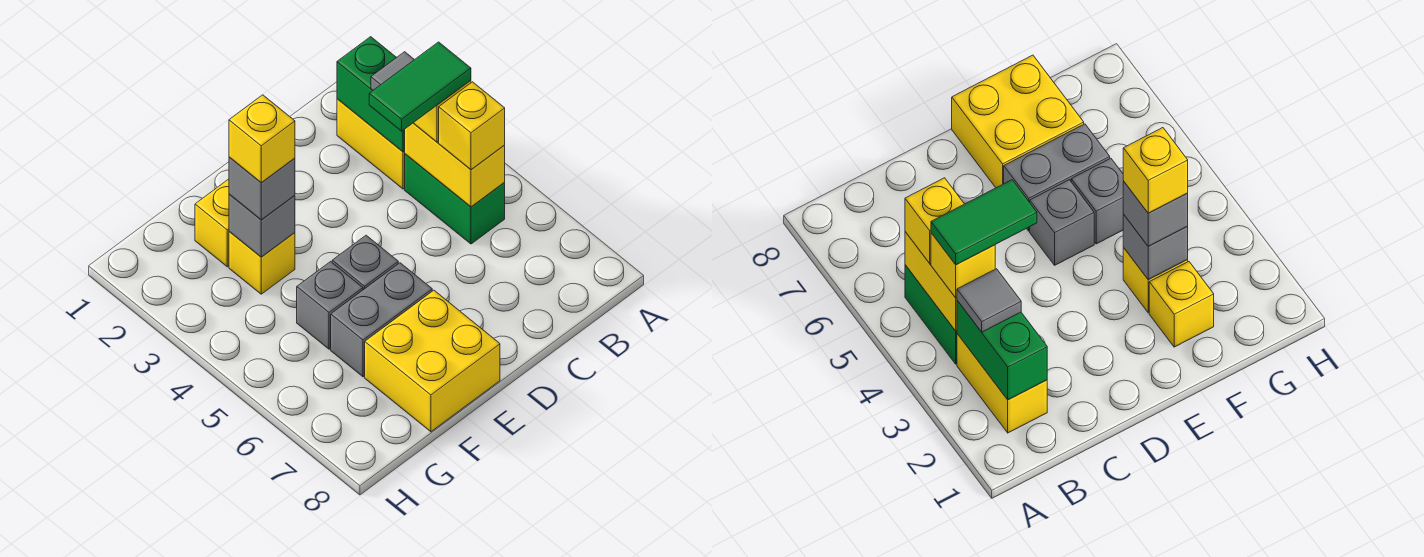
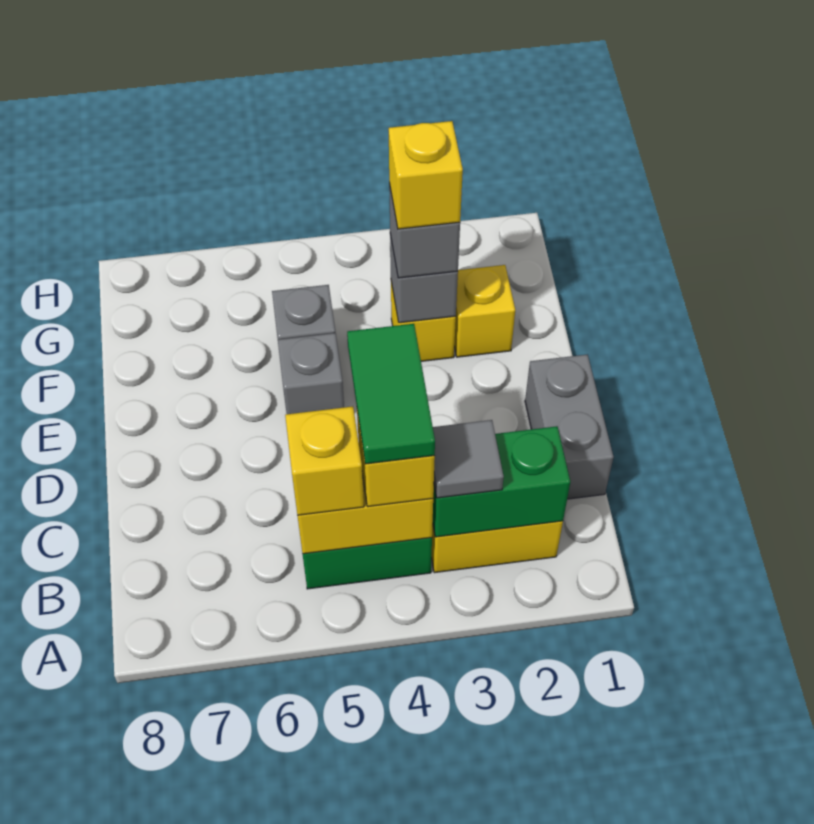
grey brick E6:F6 level 1 -> grey brick C1:D1 level 1
yellow brick E7:F8 level 1 -> none

